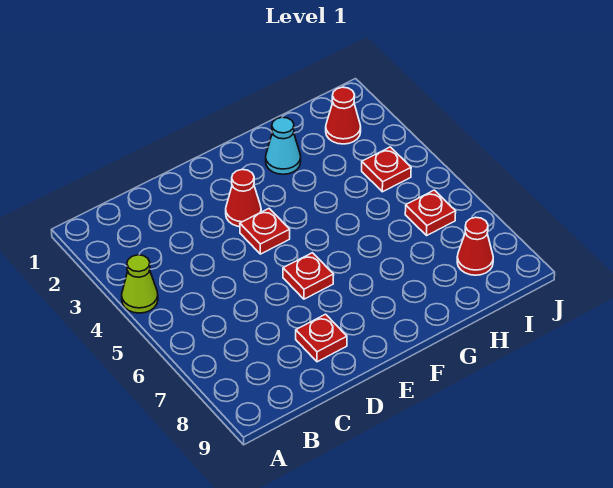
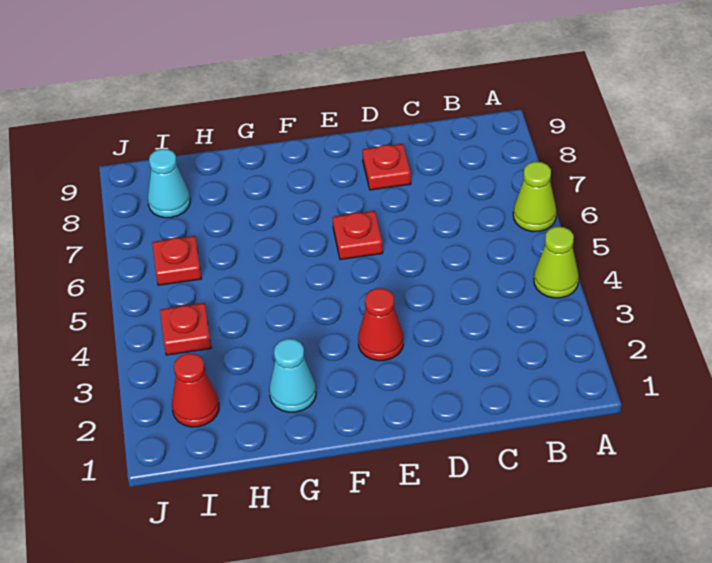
none -> lime cone A6 level 1
red plate E4 level 1 -> none
red cone I8 level 1 -> cyan cone I8 level 1

